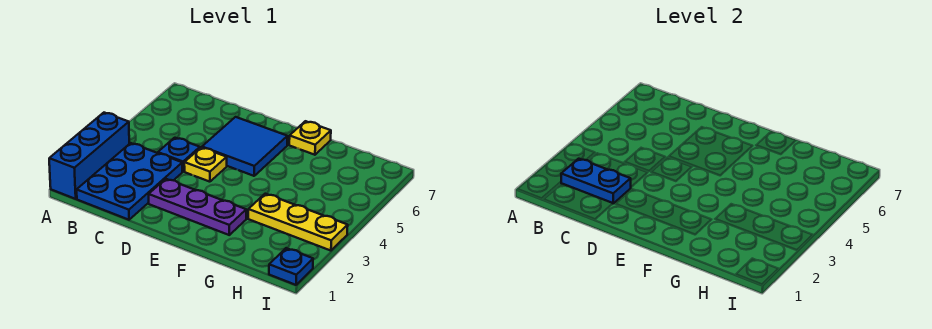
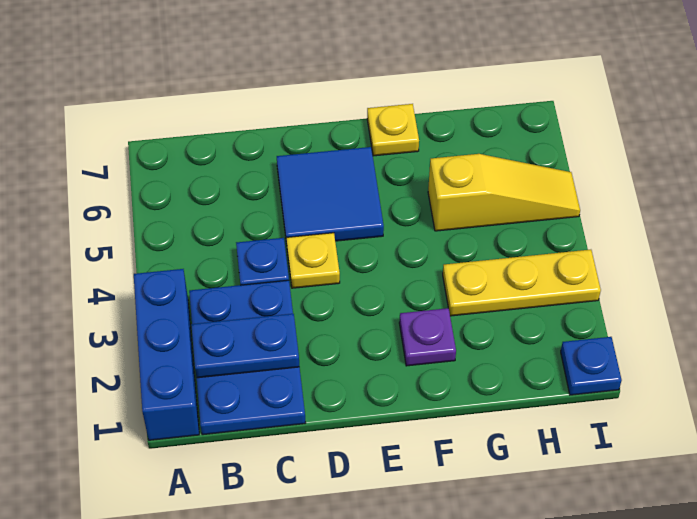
purple plate D2:F2 level 1 -> purple plate F2 level 1
none -> yellow slope G5:I5 level 1 top G

